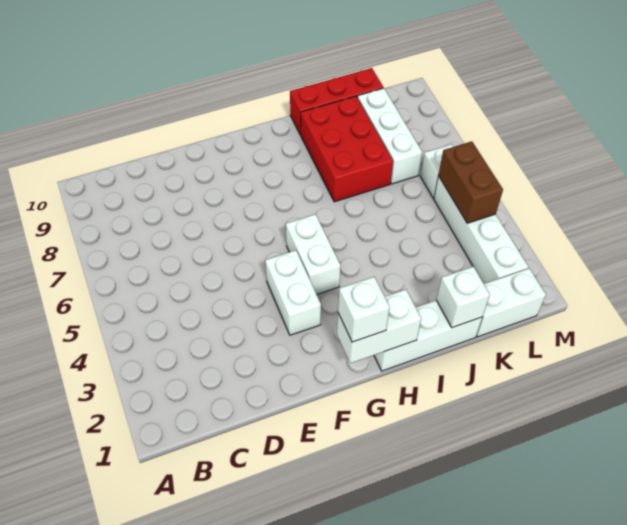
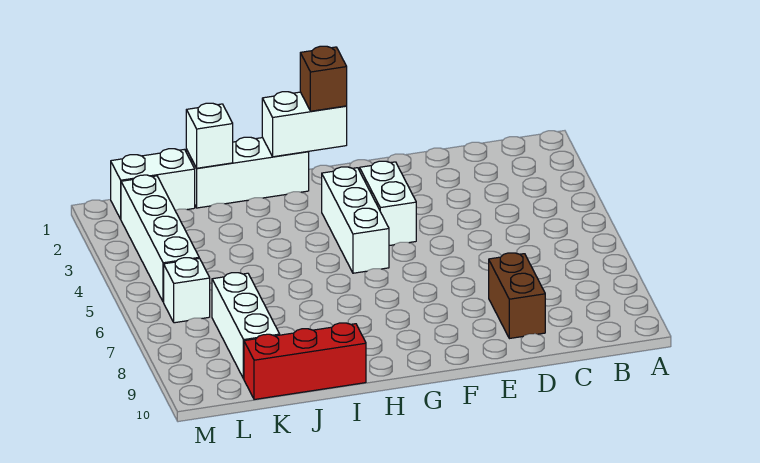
white brick G1 level 3 -> brown brick G1 level 3
white brick G4:G5 level 1 -> white brick G3:G5 level 1
red brick I7:J9 level 1 -> none
brown brick L4:L5 level 2 -> brown brick D8:D9 level 1

